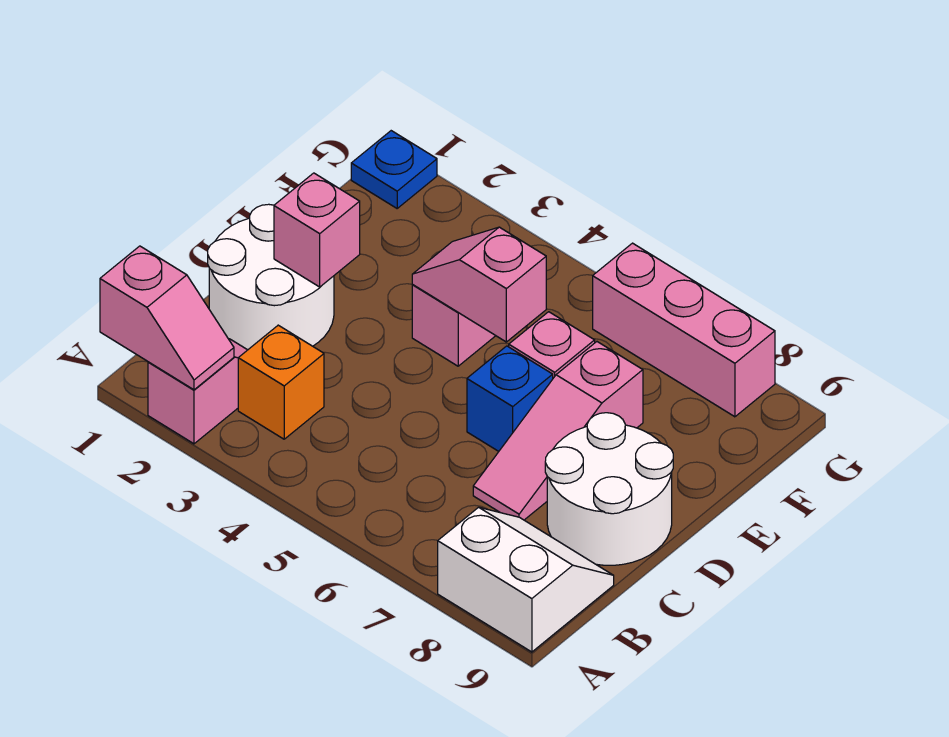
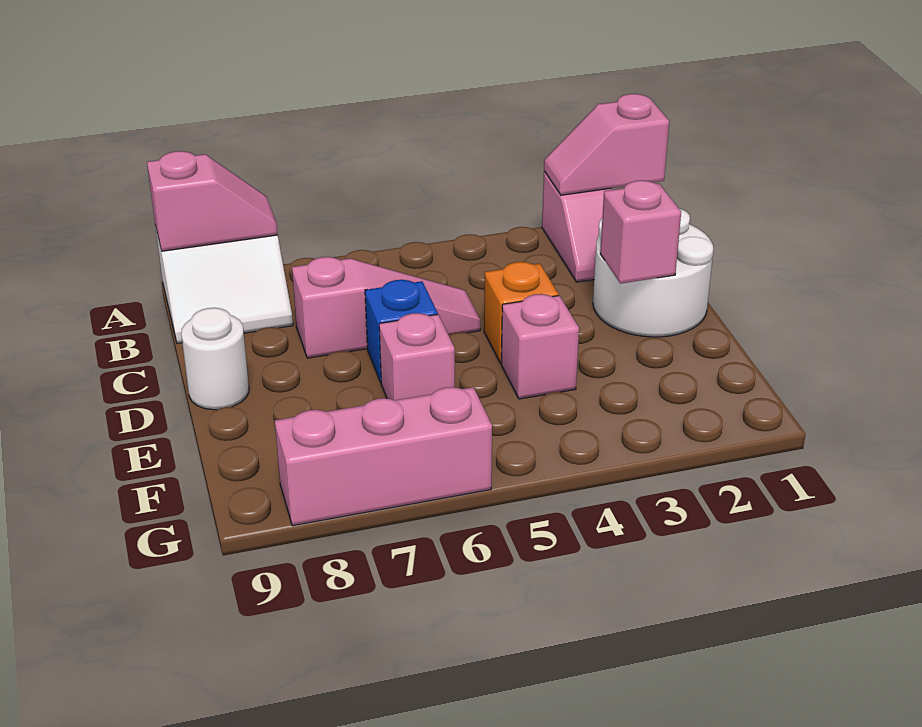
orange brick B3 level 1 -> orange brick D4 level 1
pink slope C7:E7 level 1 top E -> pink slope C5:C7 level 1 top 7
white round brick C8:D9 level 1 -> white round brick D9 level 1
pink slope E4:E5 level 2 top 5 -> pink slope A8:A9 level 2 top 9
blue plate G1 level 1 -> none

